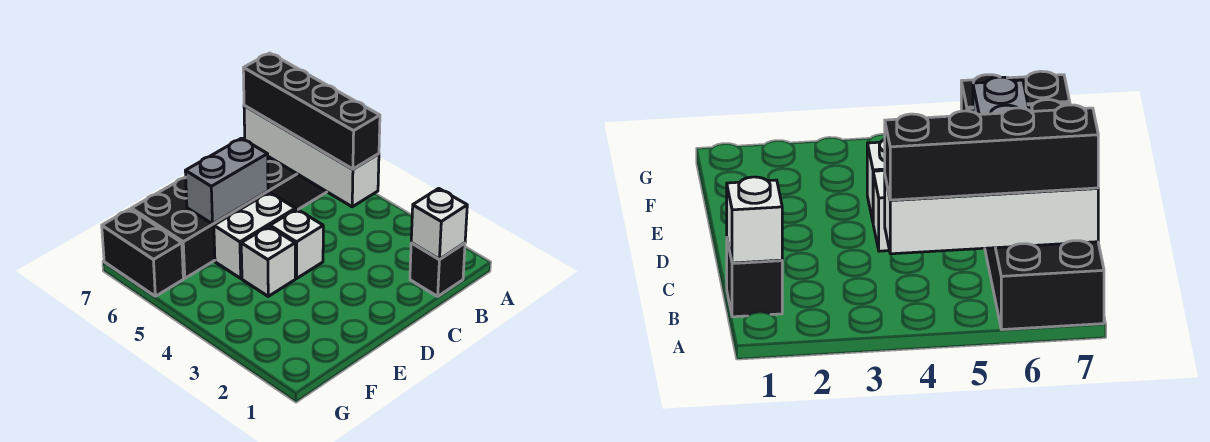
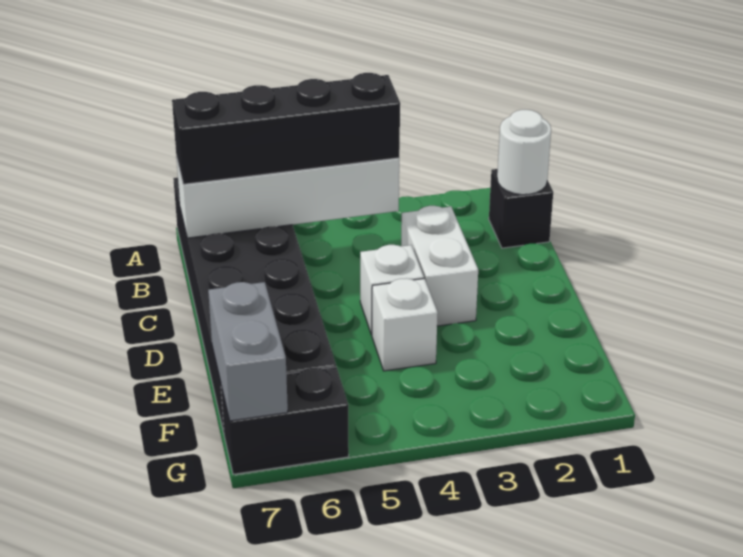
white brick B1 level 2 -> white round brick B1 level 2
white brick D5:E5 level 1 -> white brick C3:D3 level 1
grey brick D6:E6 level 2 -> grey brick F7:G7 level 2

